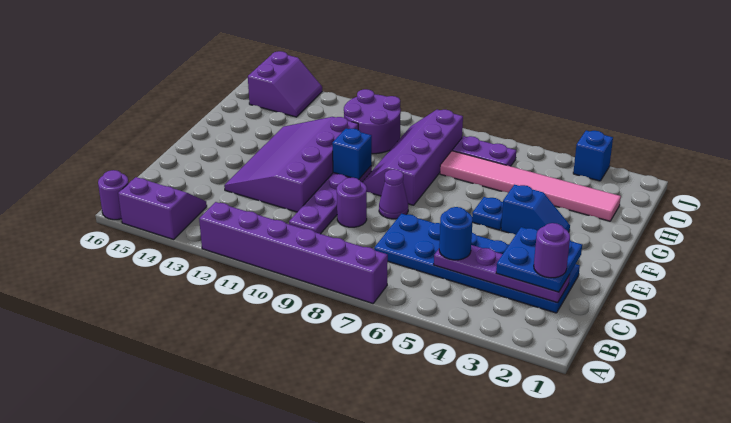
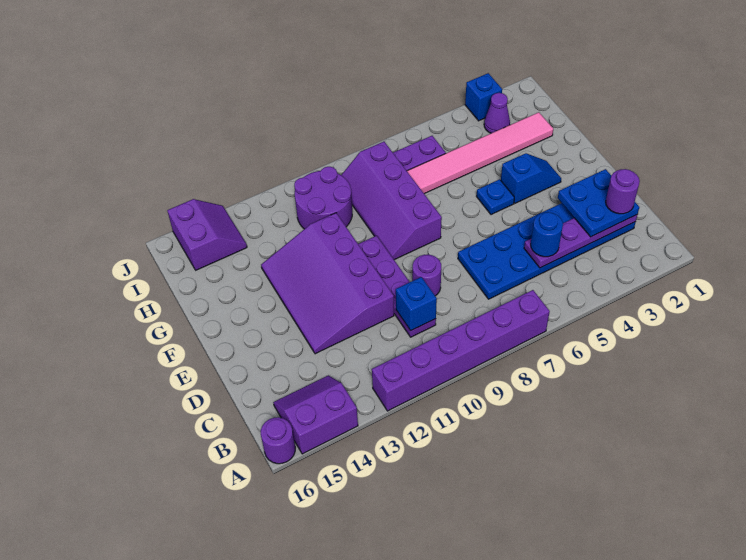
purple cone E8 level 1 -> purple cone I3 level 1
blue brick F10 level 2 -> blue brick C10 level 2

